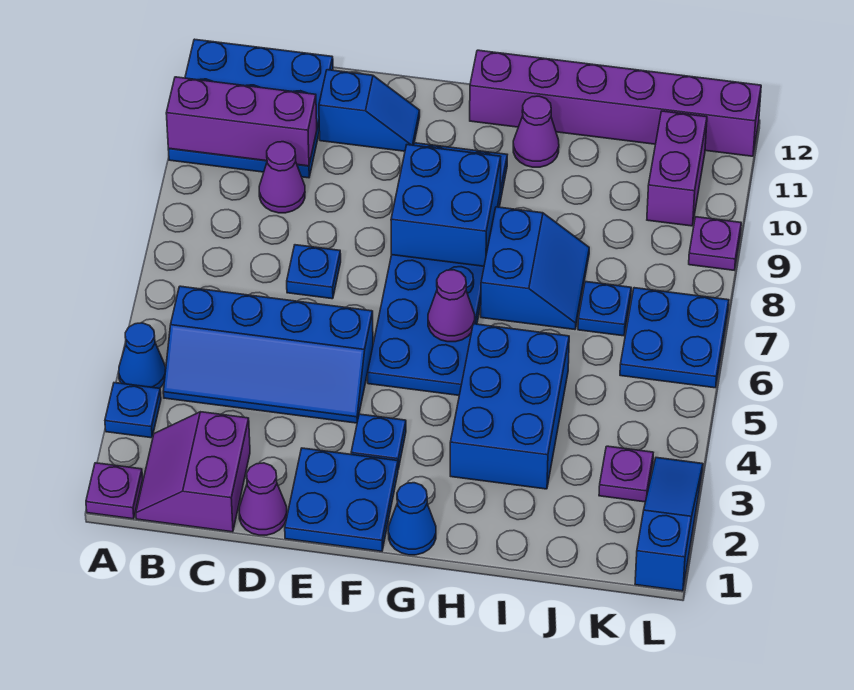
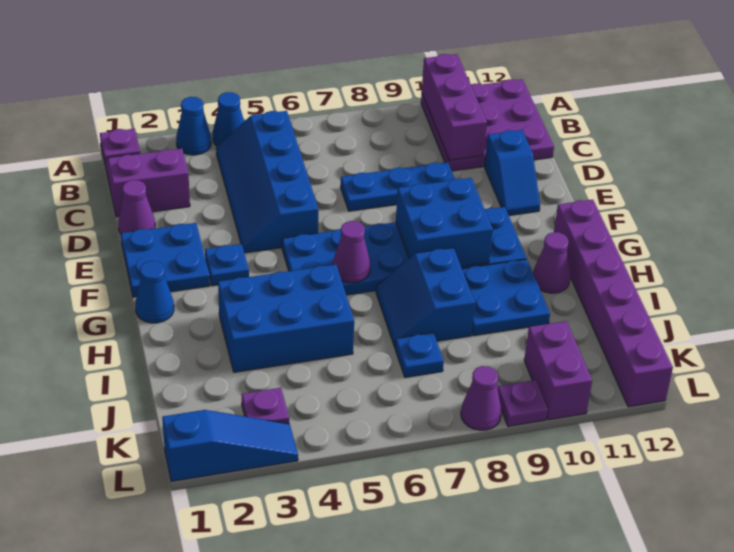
blue plate A3 level 1 -> blue cone A3 level 1
blue plate A10:C12 level 1 -> purple plate A10:C12 level 1
purple cone C9 level 1 -> purple cone L8 level 1
blue plate D7 level 1 -> blue plate D7:D9 level 1
blue slope H7:I8 level 1 top H -> blue slope H7:I8 level 1 top 8
blue plate K6:L7 level 1 -> blue plate H9:I10 level 1
purple brick K10:K11 level 1 -> purple brick K10:L10 level 1

